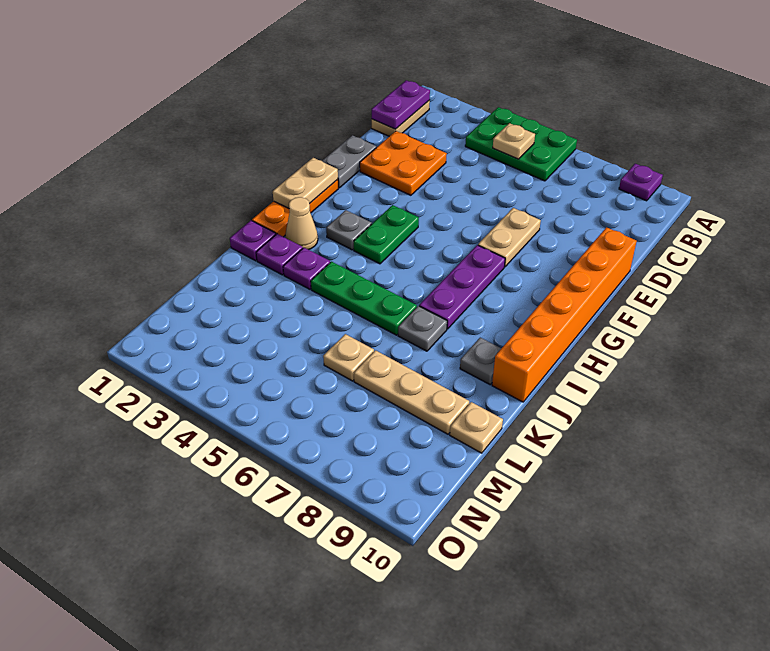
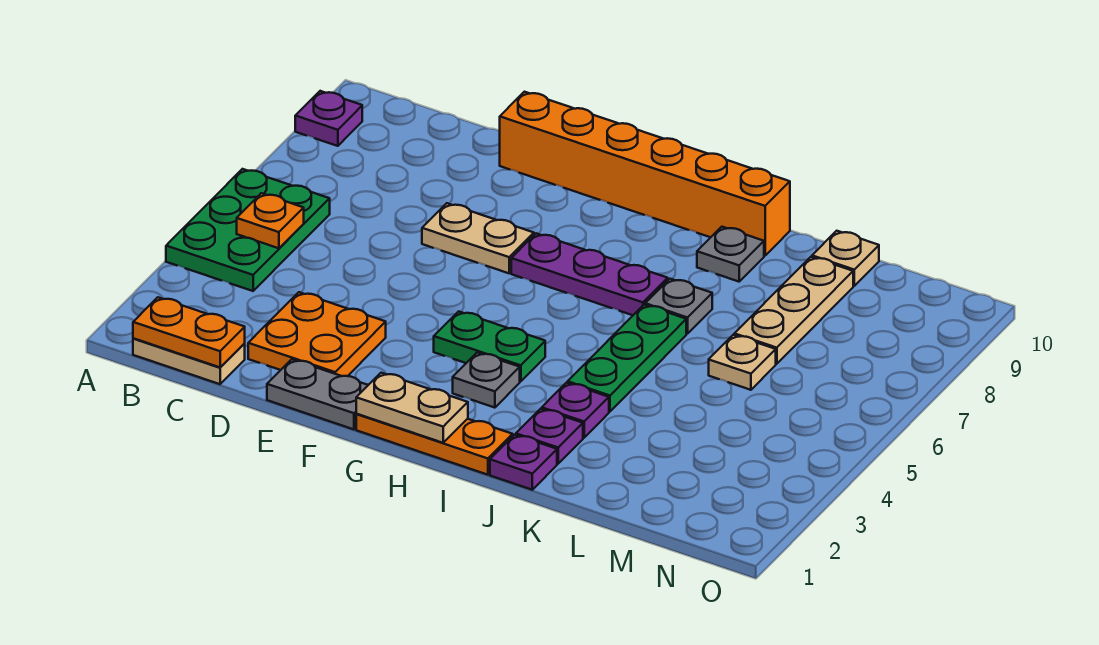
purple plate B1:C1 level 2 -> orange plate B1:C1 level 2
tan plate B5 level 2 -> orange plate B5 level 2
tan cone I2 level 1 -> none

